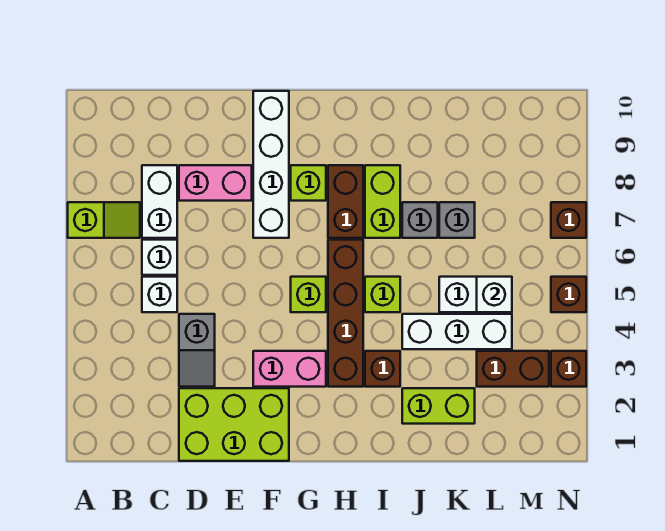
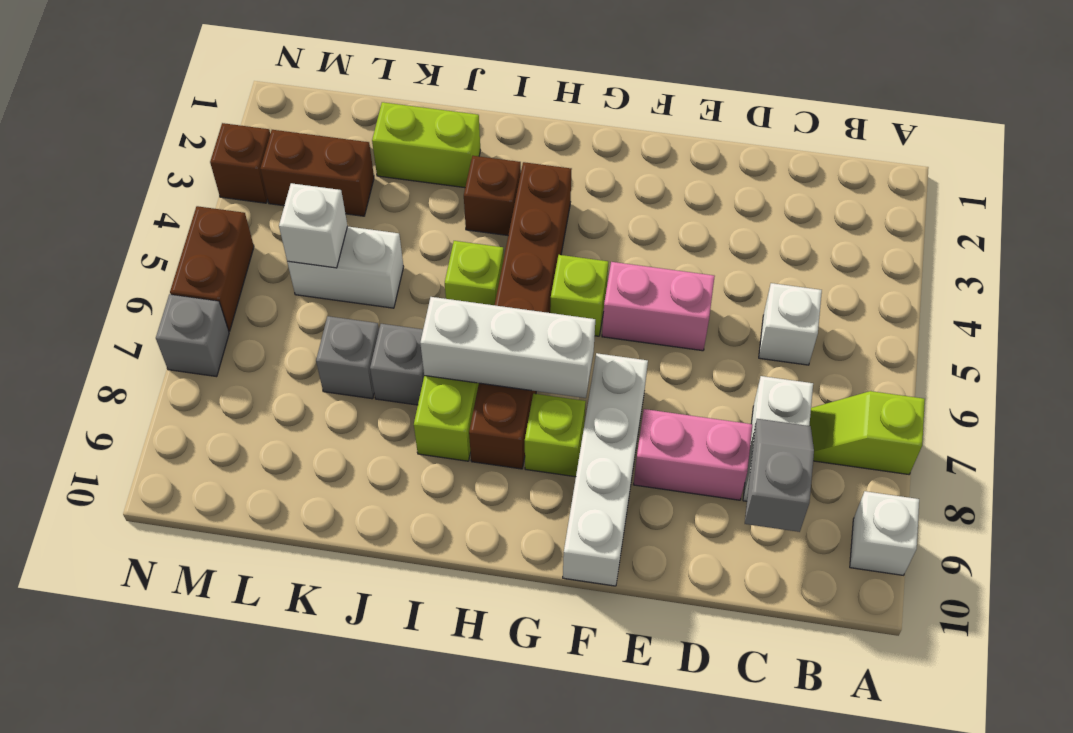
white brick C6 level 1 -> white brick A9 level 1
lime brick D1:F2 level 1 -> none
grey slope D3:D4 level 1 top 4 -> grey slope C8:C9 level 2 top 9
pink brick F3:G3 level 1 -> pink brick E5:F5 level 1
white brick J4:L4 level 1 -> white brick G7:I7 level 2
brown brick N5 level 1 -> brown brick N5:N6 level 1
brown brick N7 level 1 -> grey brick N7 level 1

